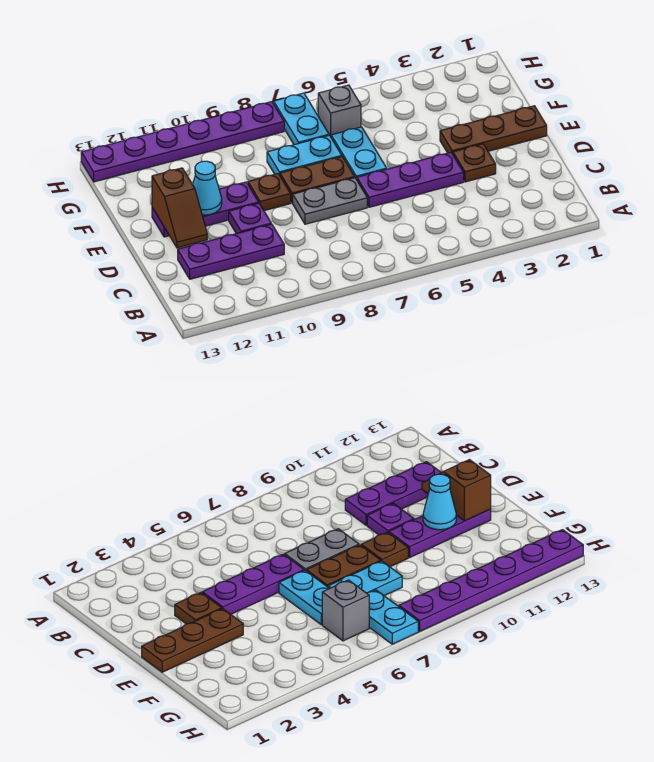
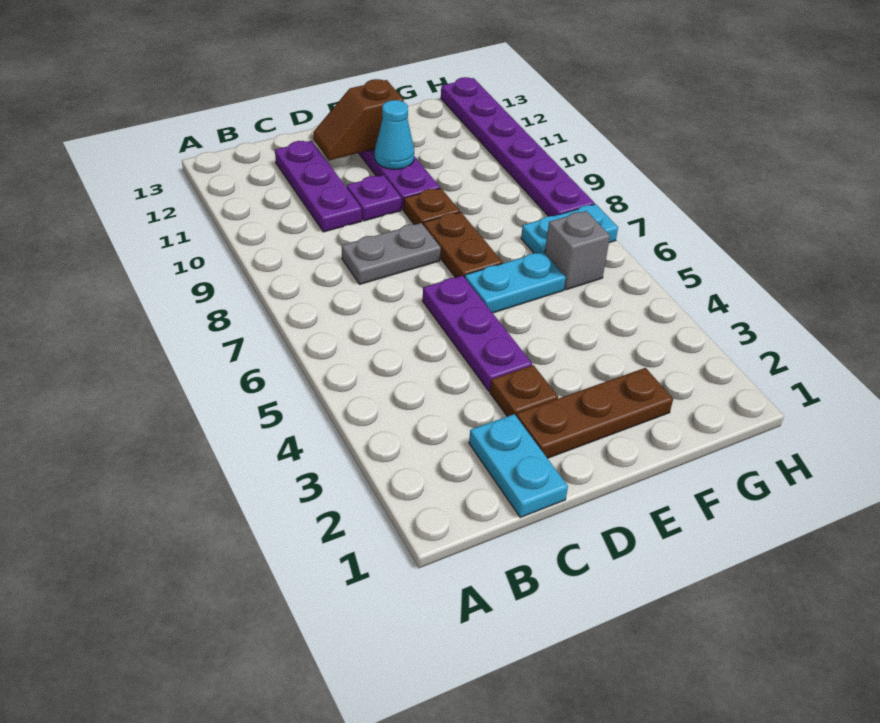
grey plate D7:D8 level 1 -> grey plate C8:D8 level 1
brown plate E1:E3 level 1 -> brown plate D2:F2 level 1
cyan plate F7:F8 level 1 -> cyan plate C1:C2 level 1

